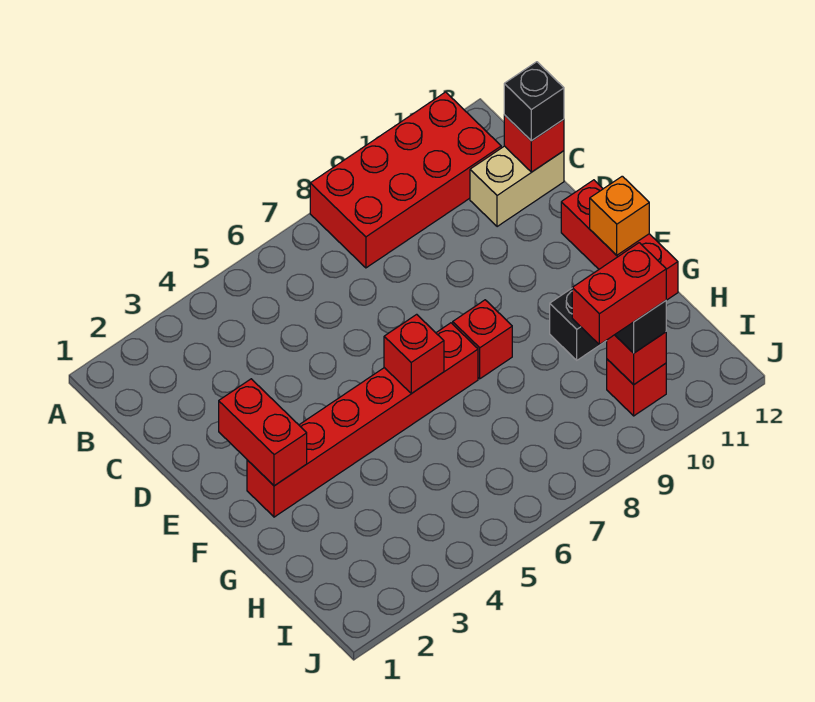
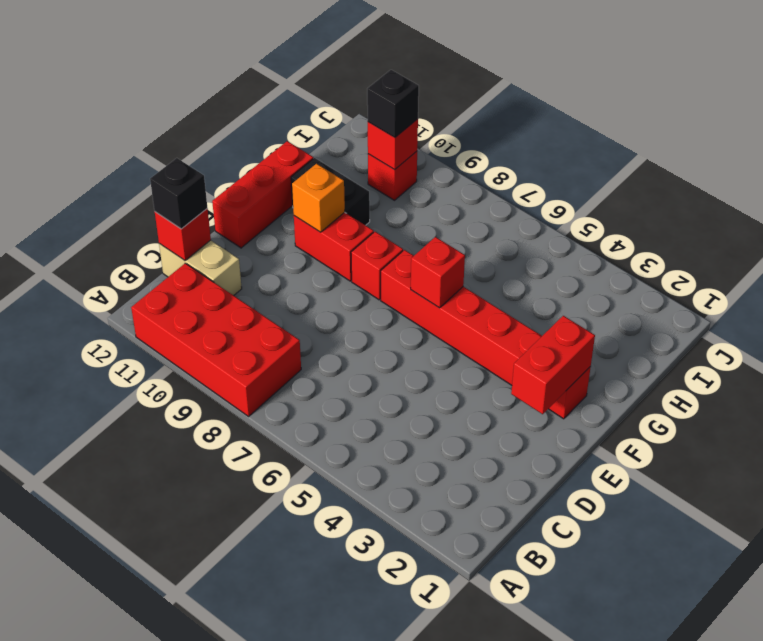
orange brick F12 level 2 -> orange brick F10 level 2
red brick I9:I10 level 4 -> red brick F9:F10 level 1

